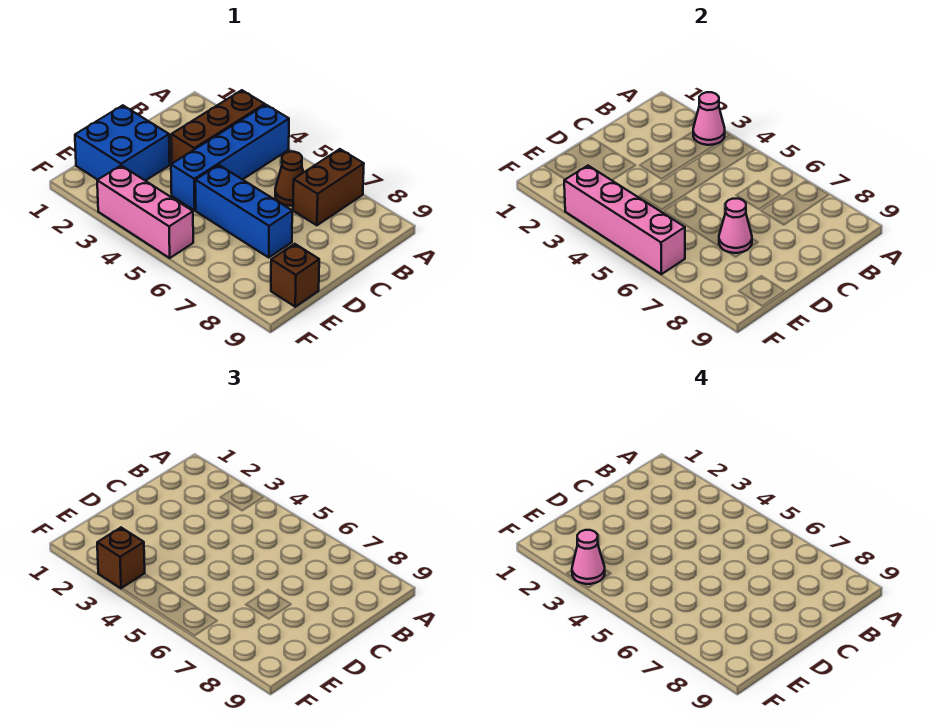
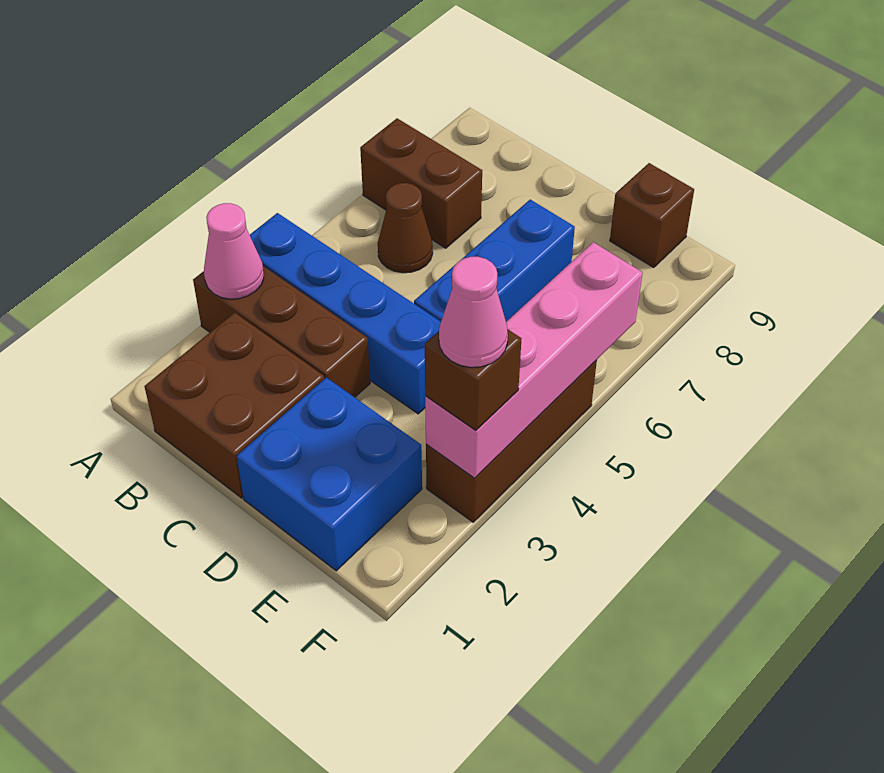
none -> brown brick B1:C2 level 1
pink cone D7 level 2 -> none
pink brick F3:F5 level 1 -> brown brick F3:F5 level 1

